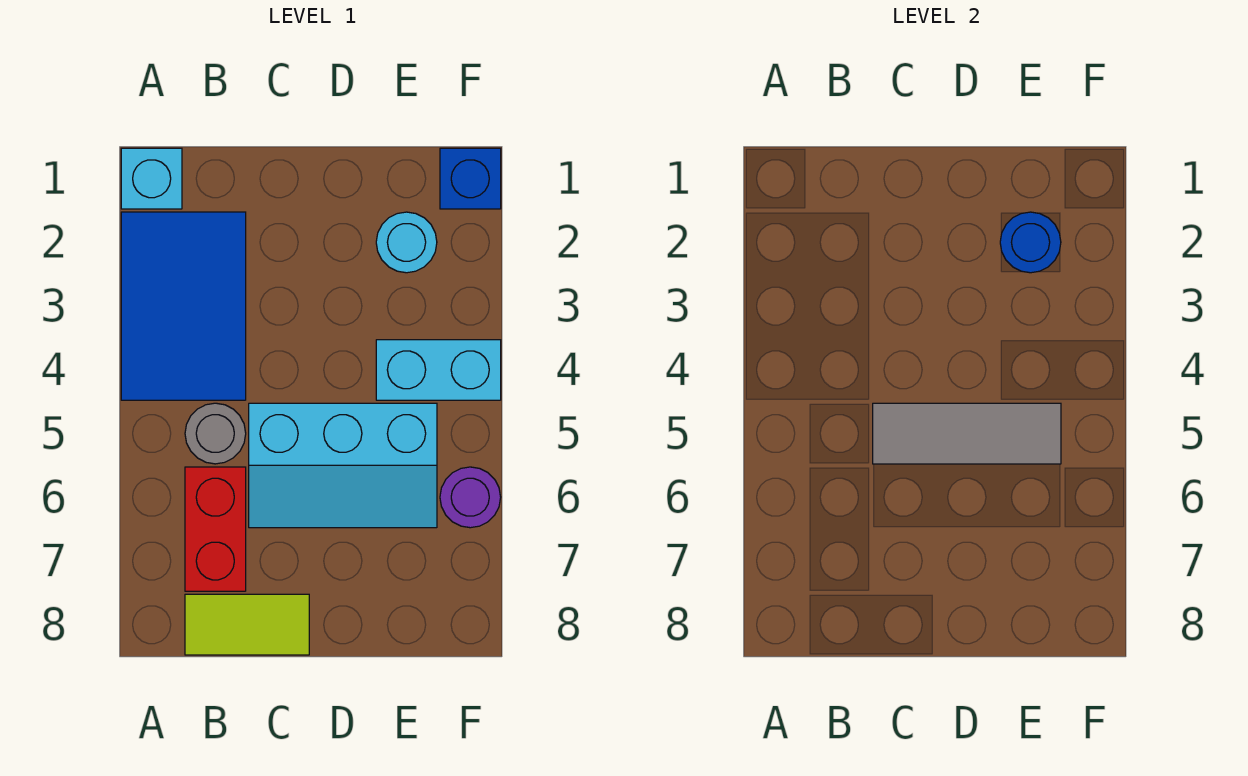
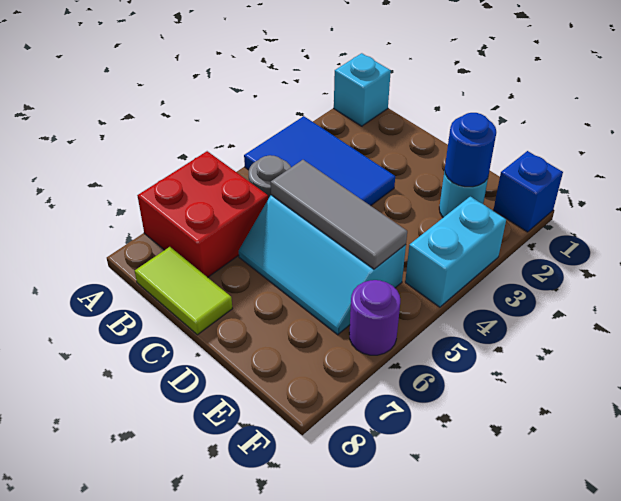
blue tile A2:B4 level 1 -> blue tile A3:C4 level 1
red brick B6:B7 level 1 -> red brick A6:B7 level 1
cyan brick E4:F4 level 1 -> cyan brick F3:F4 level 1

